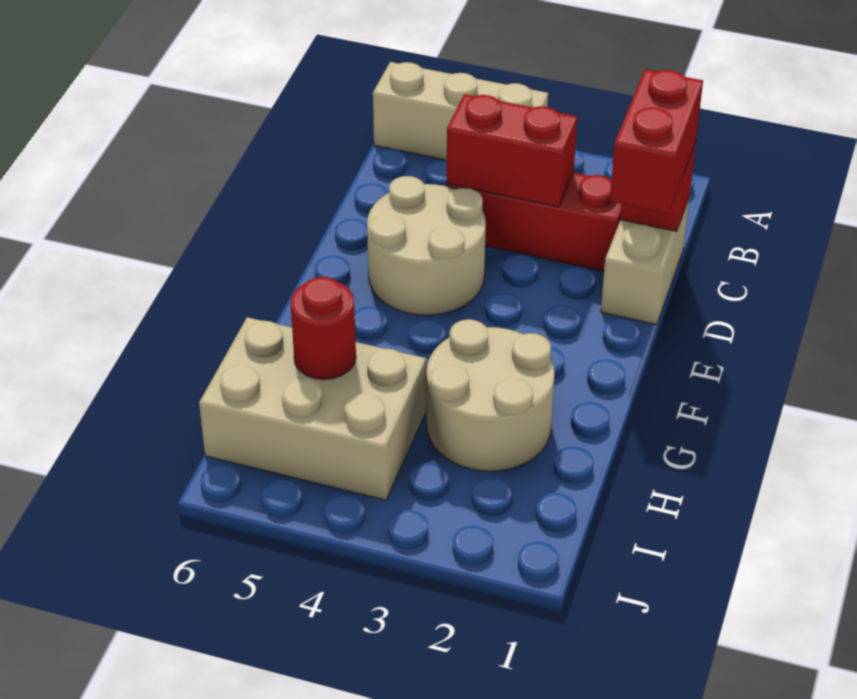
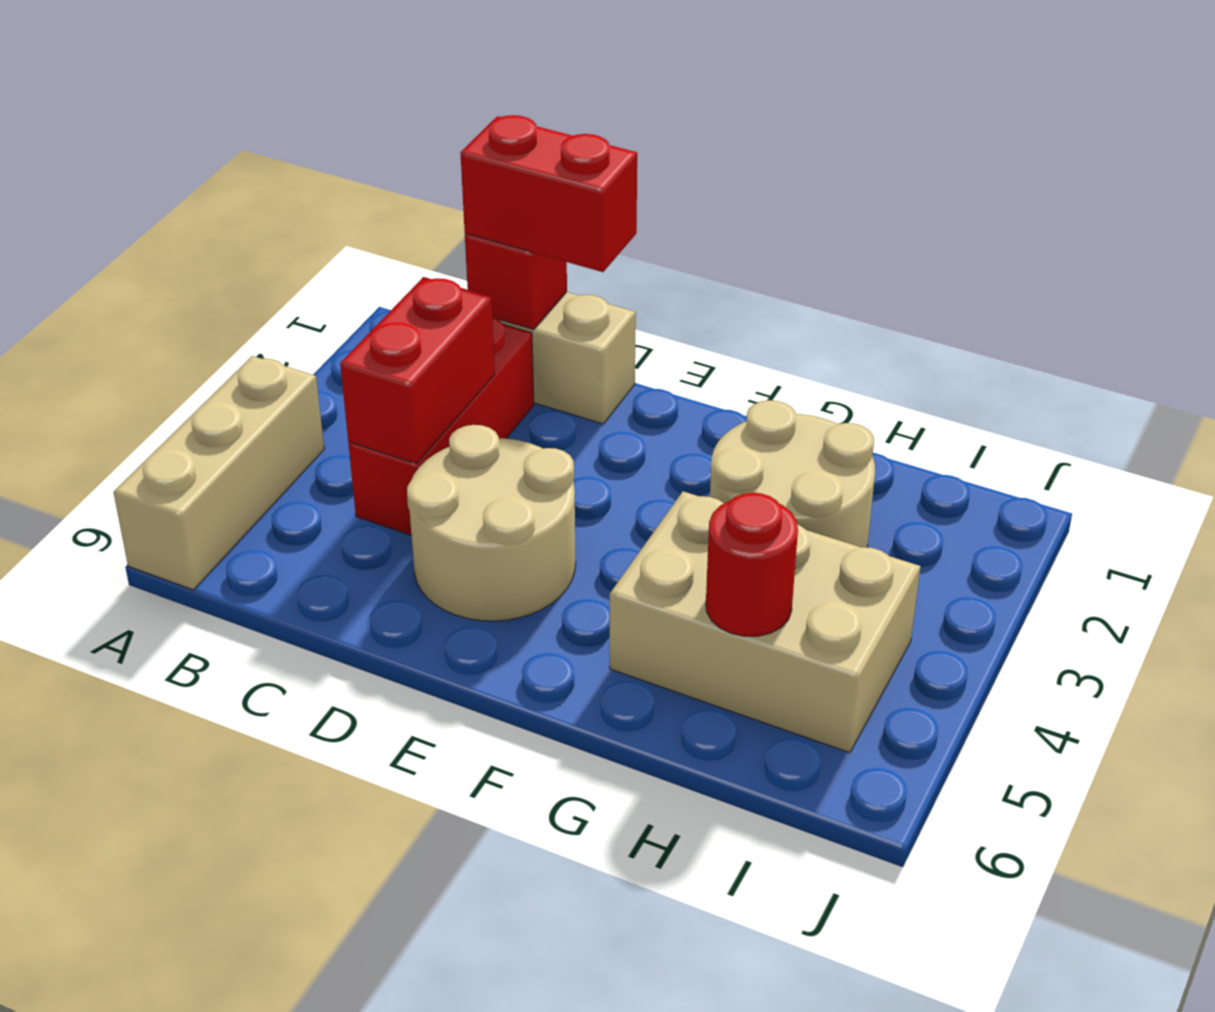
tan brick H4:I6 level 1 -> tan brick G4:I5 level 1

